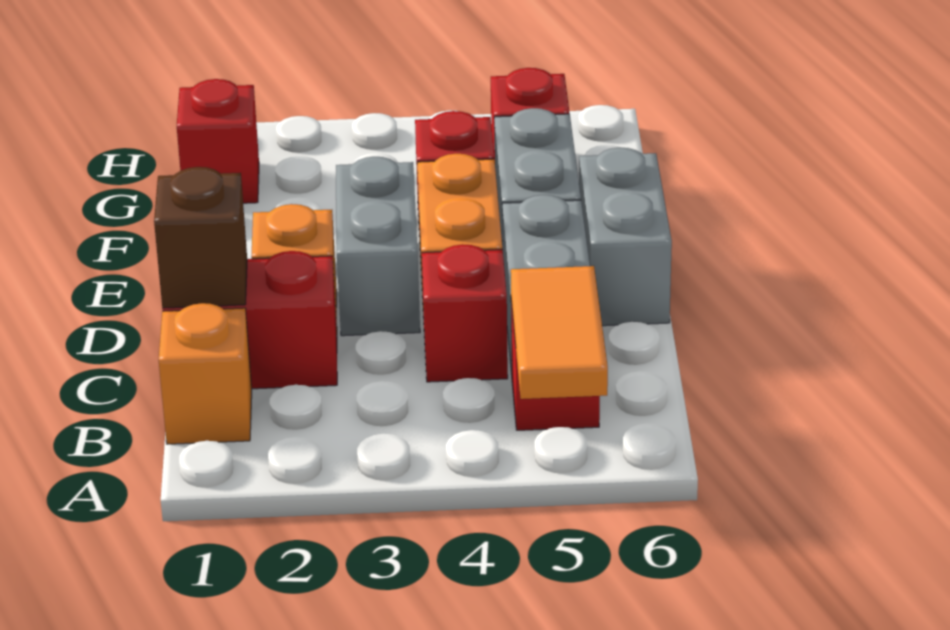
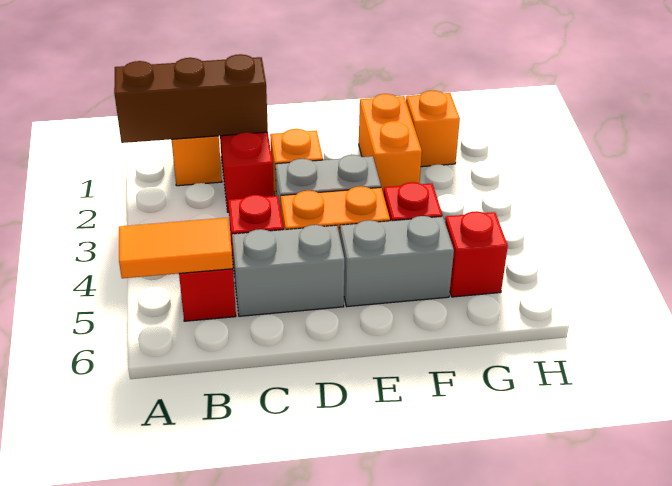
brown brick C1 level 2 -> brown brick A1:C1 level 2
grey brick D6:E6 level 1 -> none
none -> orange brick F1:F2 level 1
red brick G1 level 1 -> orange brick G1 level 1

